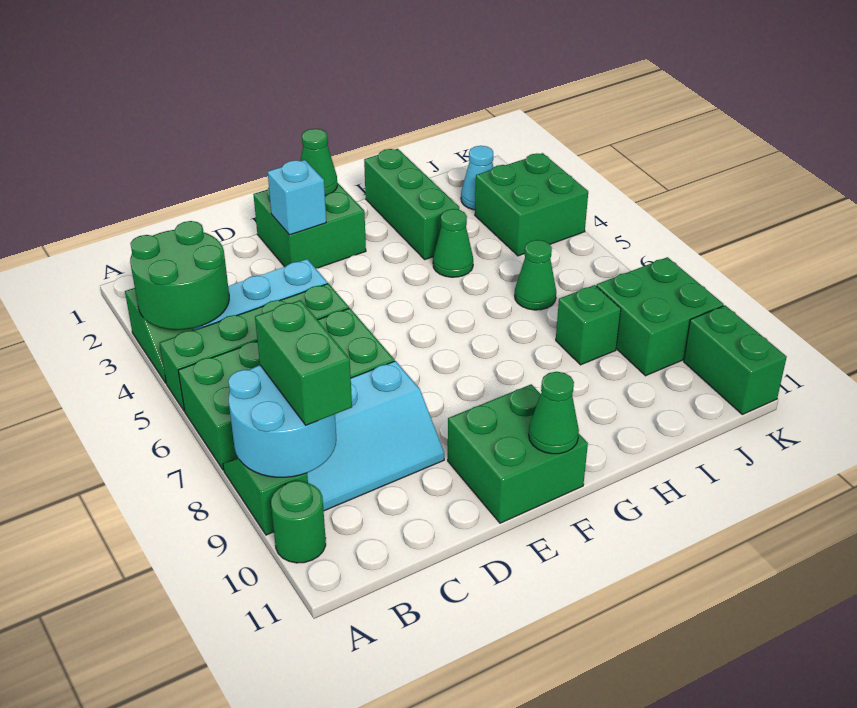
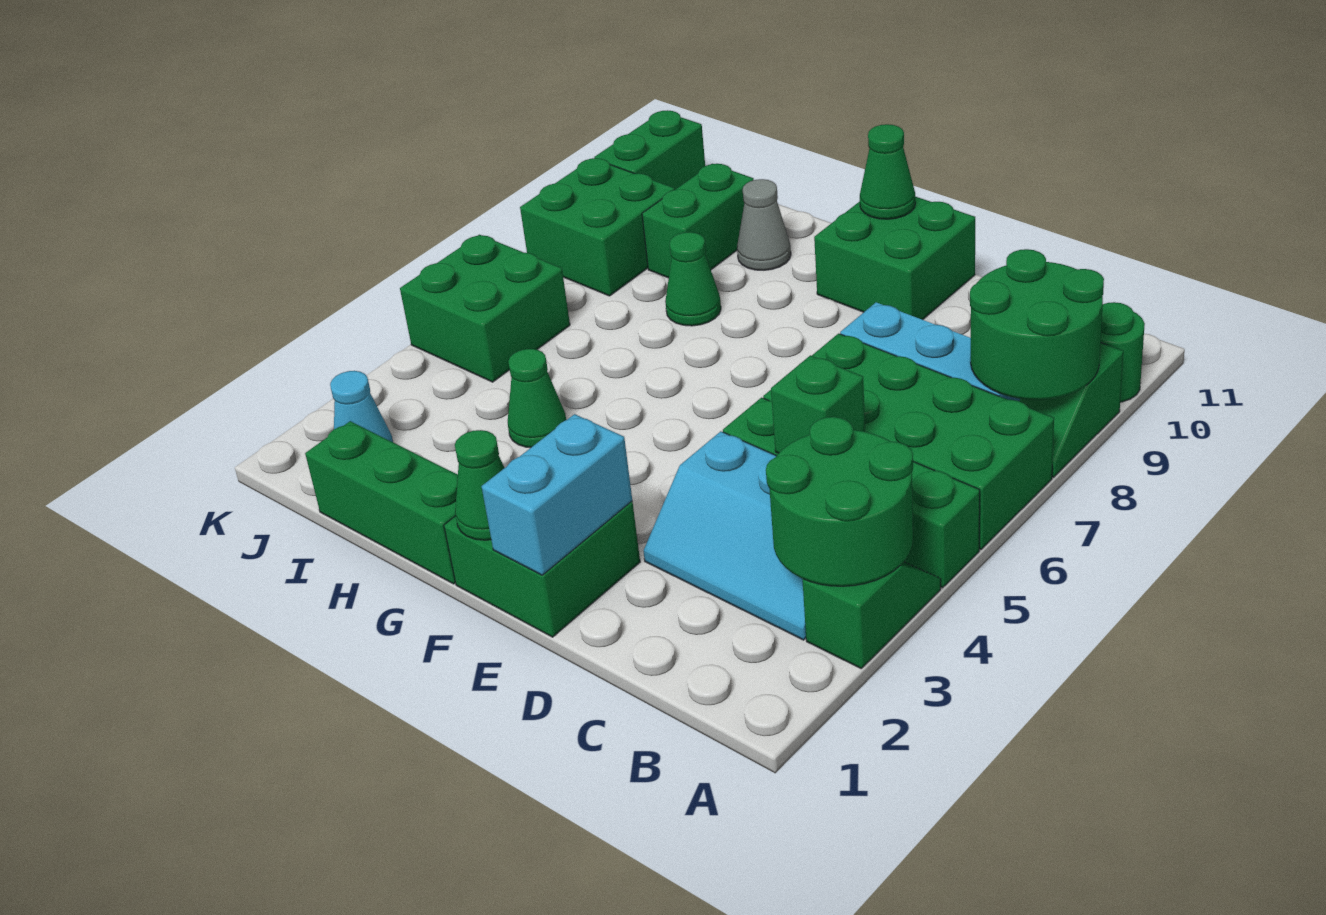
cyan round brick A8:B9 level 2 -> green round brick A8:B9 level 2
green brick B8:B9 level 3 -> green brick I9:I10 level 1
cyan brick E2 level 2 -> cyan brick E1:E2 level 2
green brick H1:H3 level 1 -> green brick G1:I1 level 1
none -> grey cone H10 level 1
green cone I6 level 1 -> green cone H8 level 1
green brick I8 level 1 -> green brick C5 level 2
green brick J3:K4 level 1 -> green brick J5:K6 level 1

